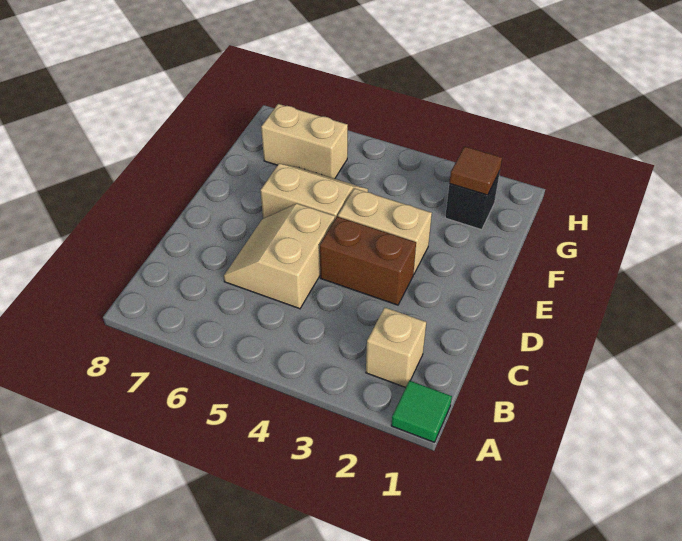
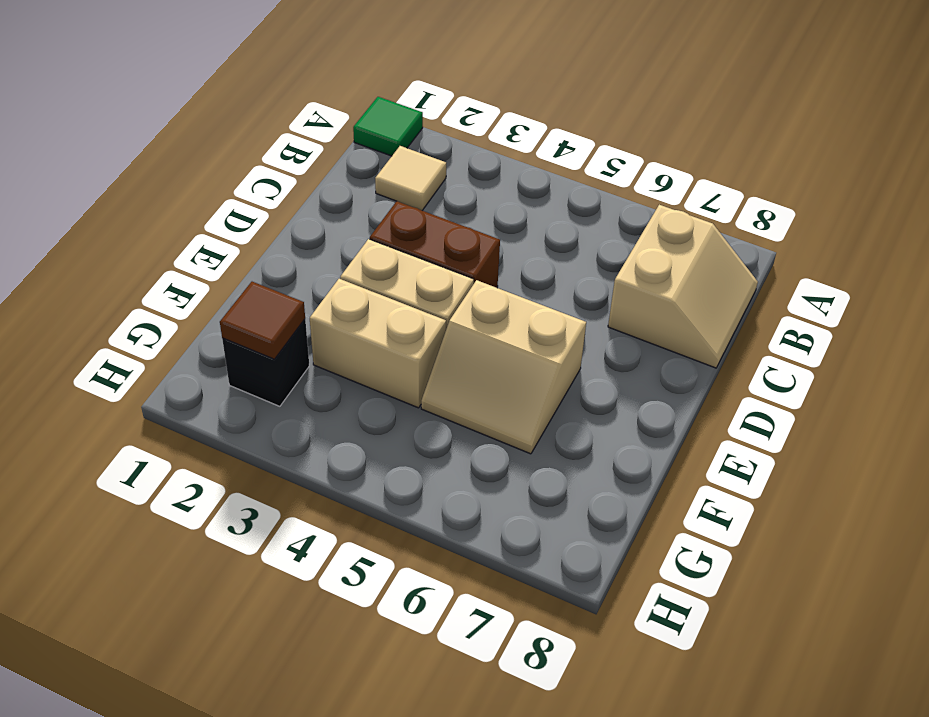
tan brick B2 level 1 -> tan tile B2 level 1
tan slope C5:D6 level 1 top 5 -> tan slope B7:C8 level 1 top 7
tan brick G6:G7 level 1 -> tan brick F3:F4 level 1

